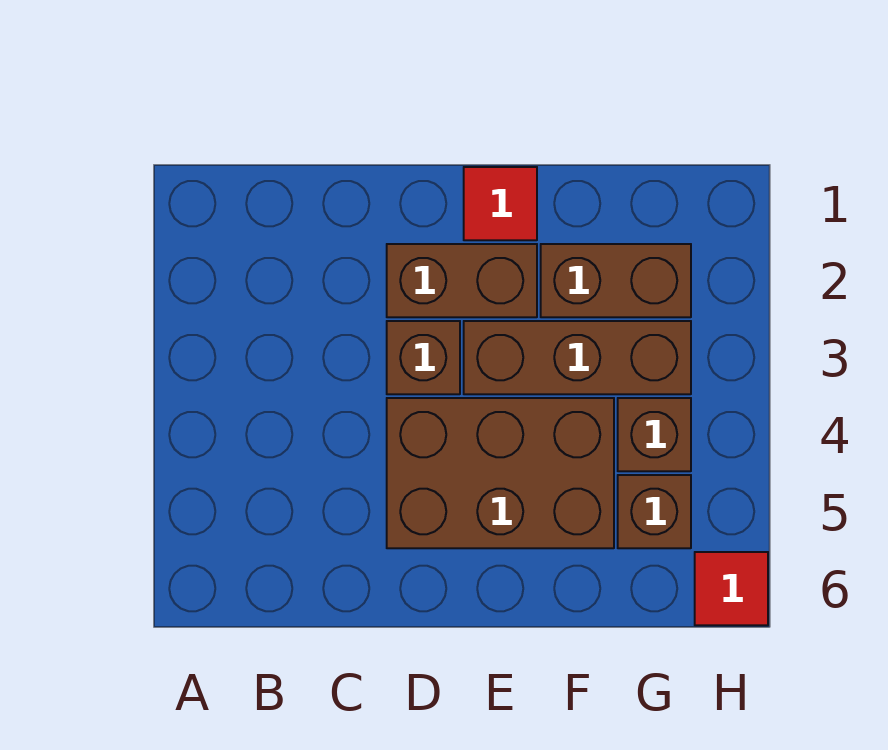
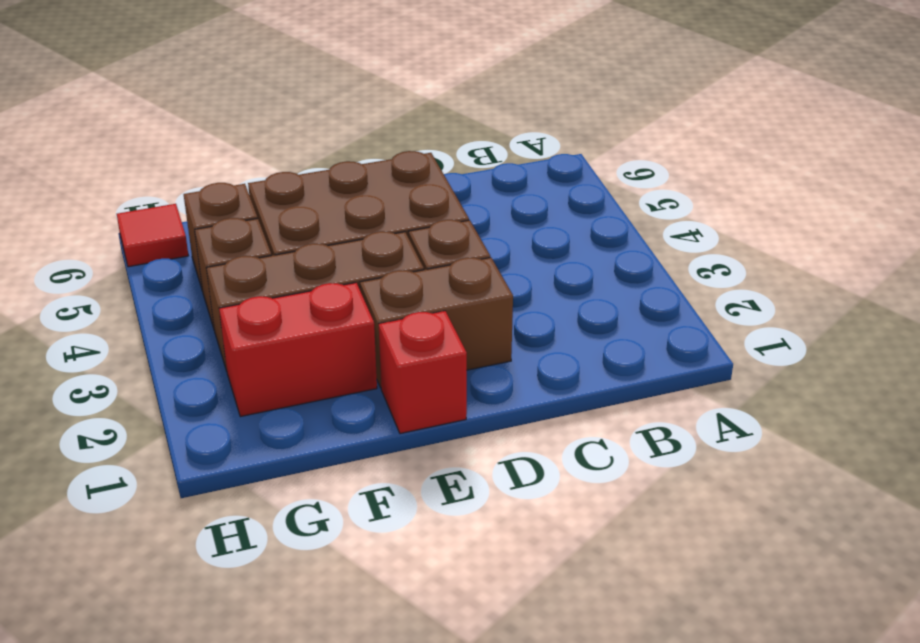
red tile E1 level 1 -> red brick E1 level 1
brown brick F2:G2 level 1 -> red brick F2:G2 level 1

